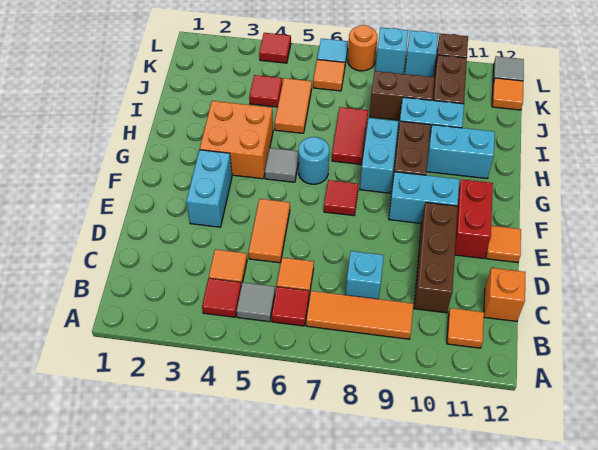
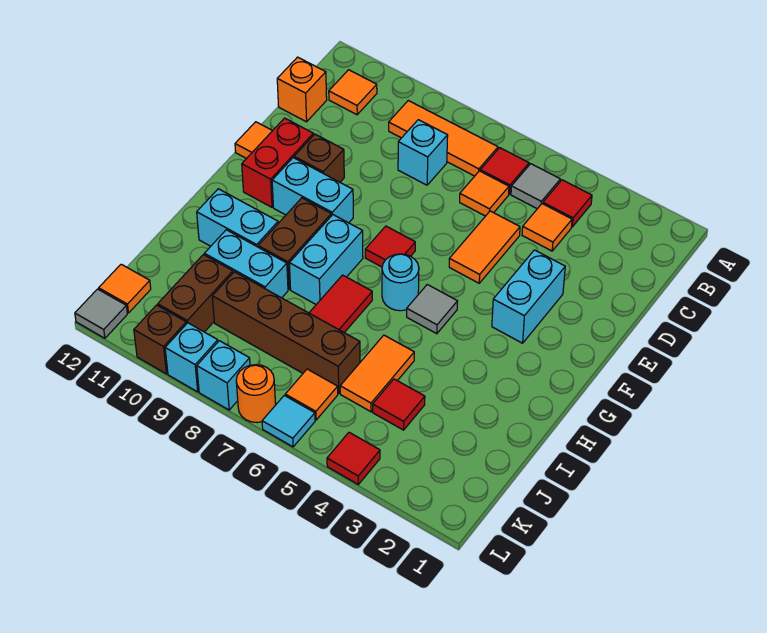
brown brick C10:E10 level 1 -> brown brick E10 level 1
orange brick G3:H4 level 1 -> none
brown brick J8:J9 level 1 -> brown brick J6:J9 level 1

